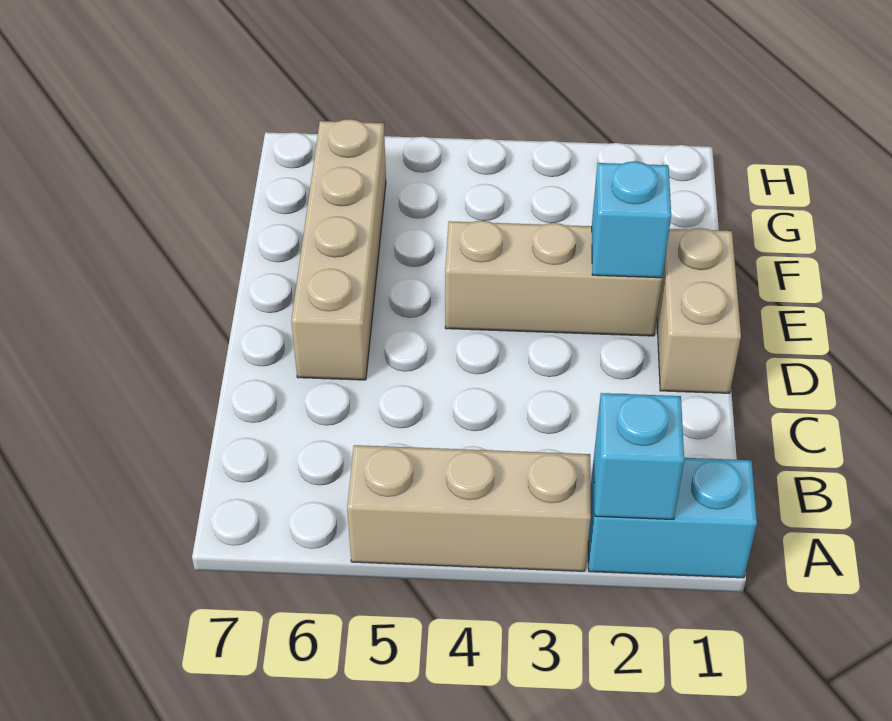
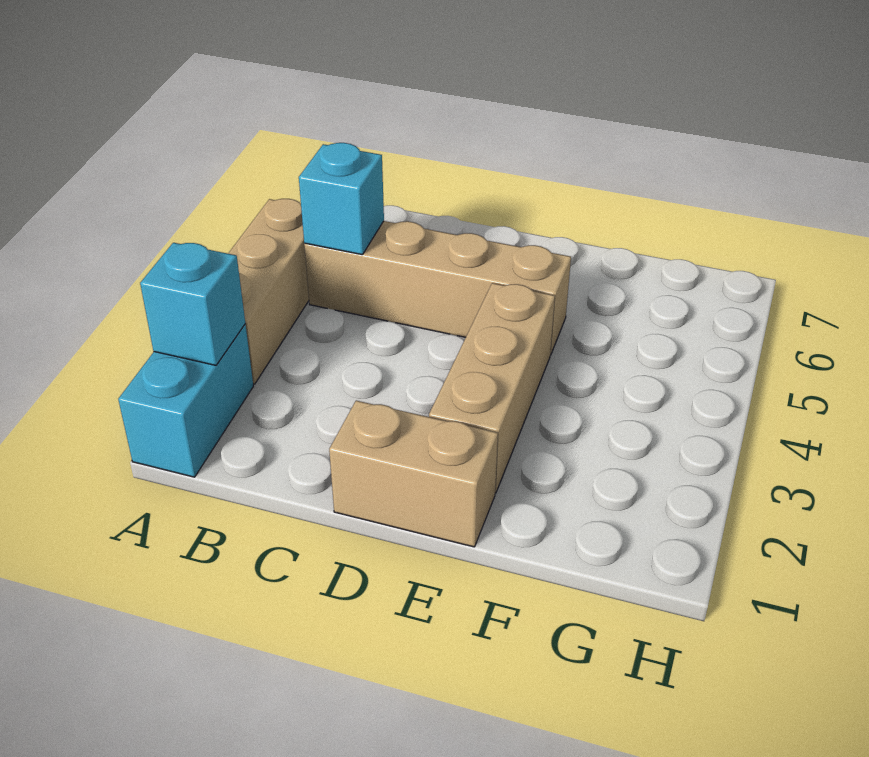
tan brick D6:G6 level 1 -> tan brick B5:E5 level 1
cyan brick E2 level 2 -> cyan brick B5 level 2

